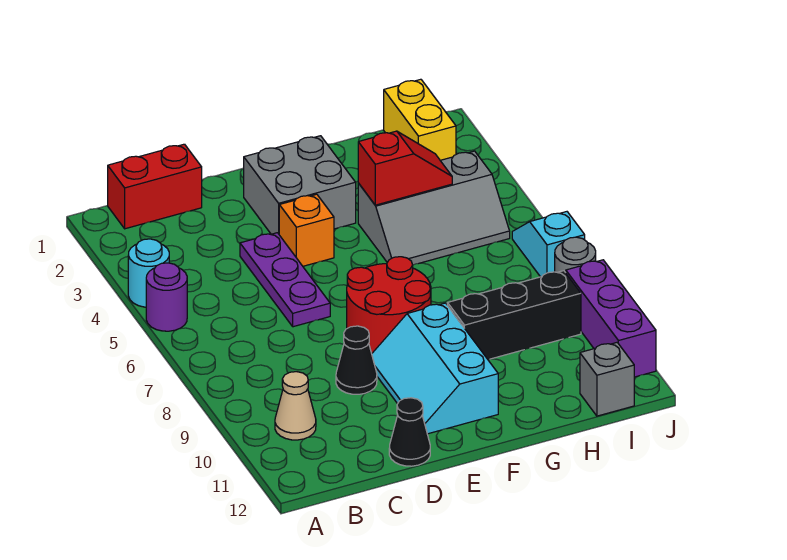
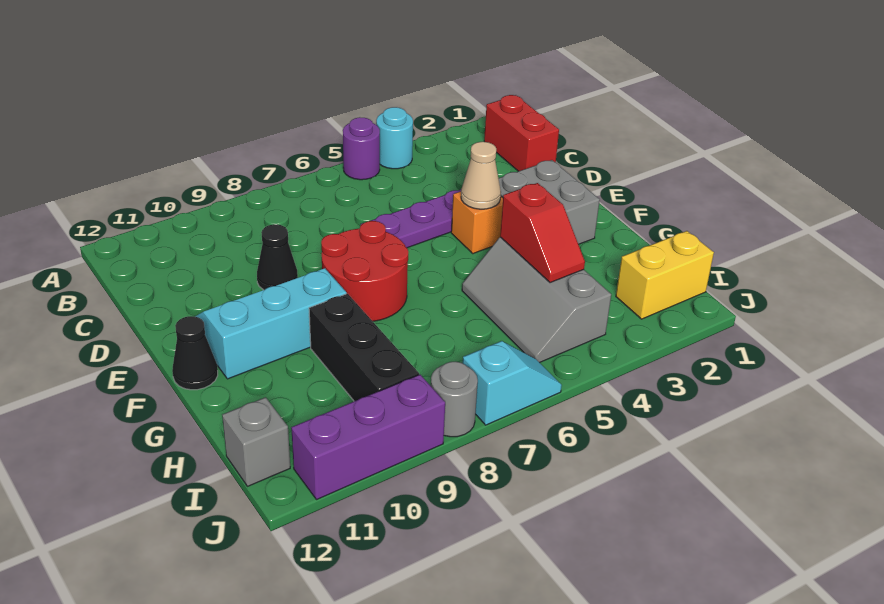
tan cone B10 level 1 -> tan cone E4 level 2
black cone D12 level 1 -> black cone F12 level 1

